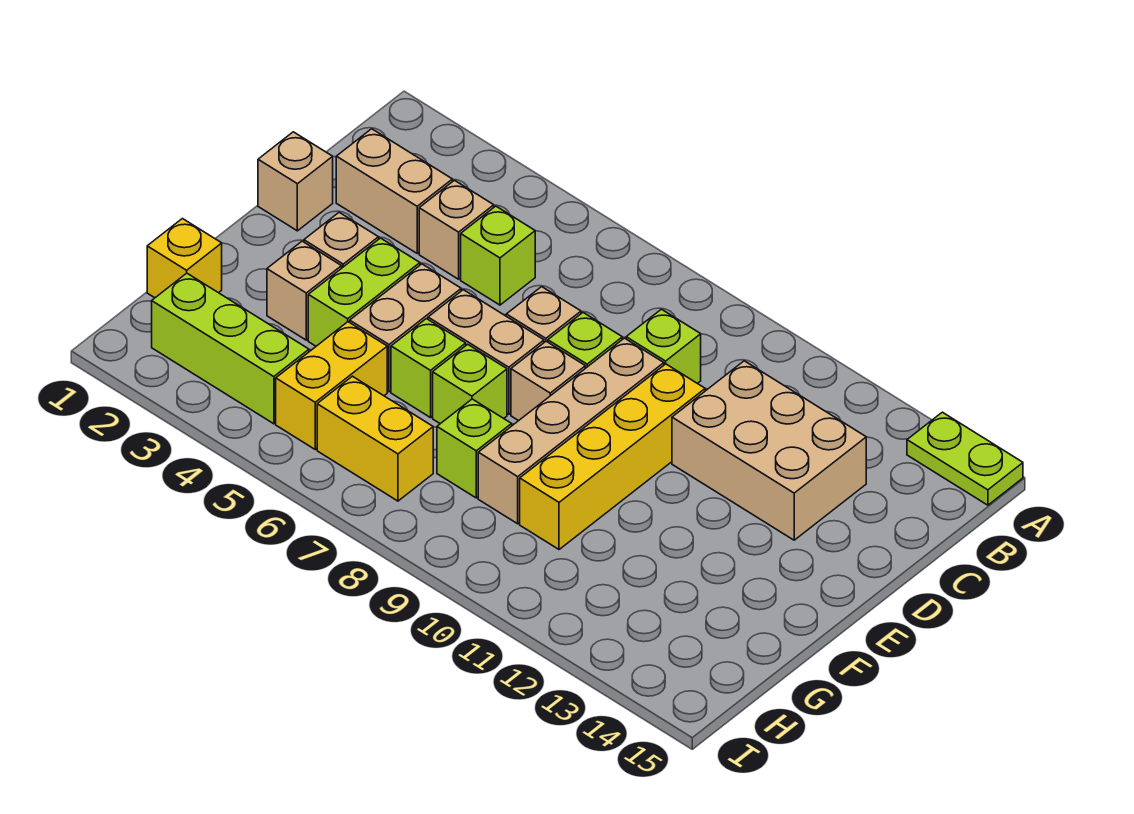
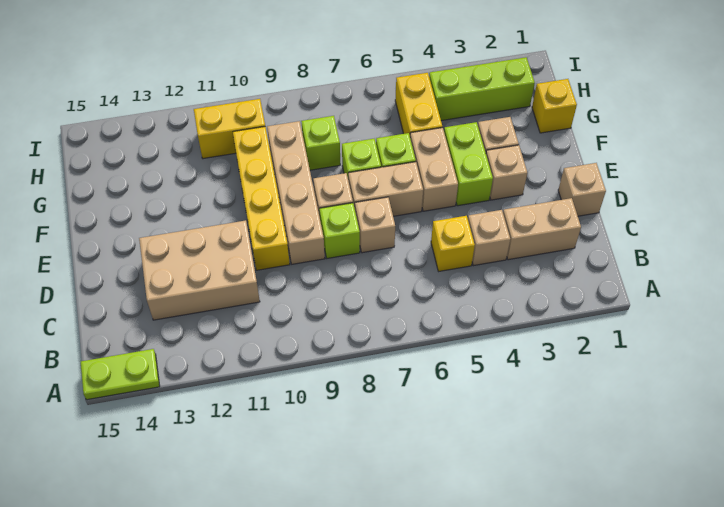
lime brick C5 level 1 -> yellow brick C5 level 1
lime brick C9 level 1 -> none
yellow brick H6:H7 level 1 -> yellow brick H10:H11 level 1

